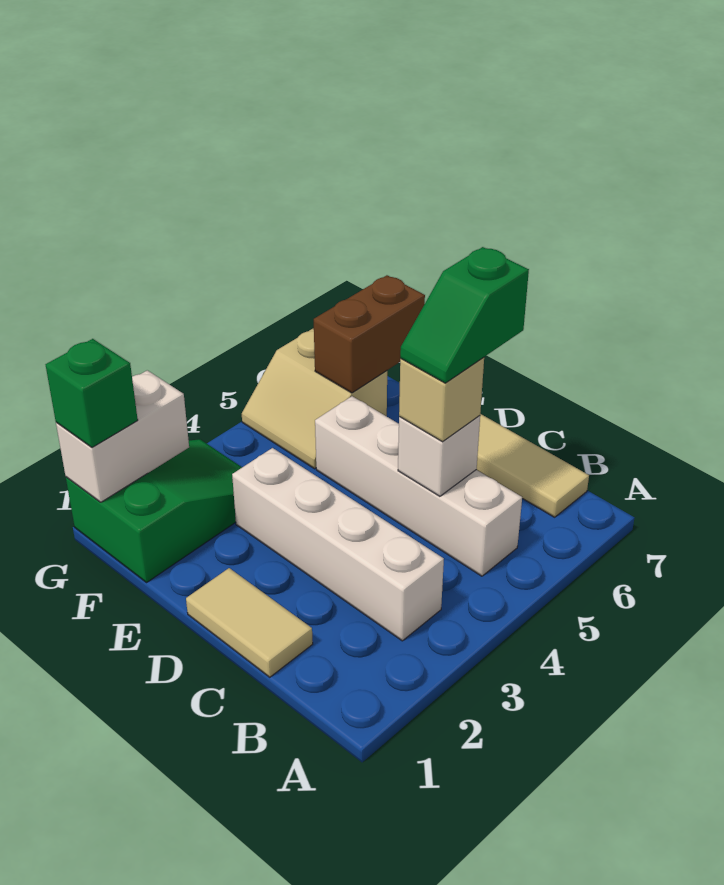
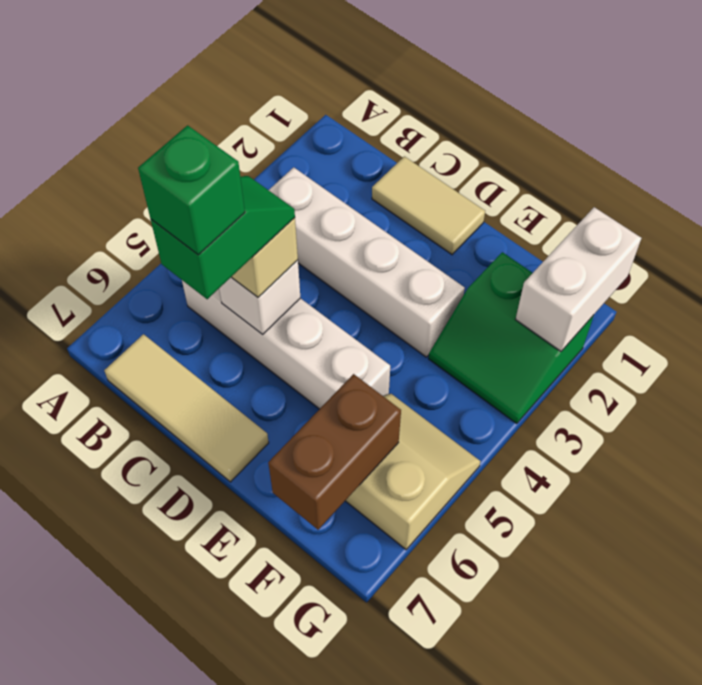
green slope F1:G3 level 1 top 1 -> green slope F2:G3 level 1 top 2
green brick G1 level 3 -> green brick C6 level 5

